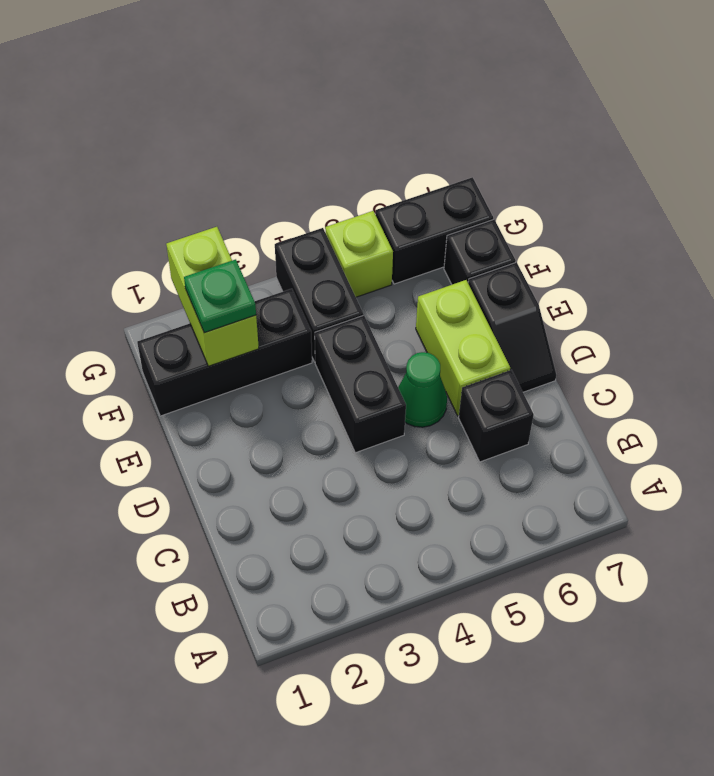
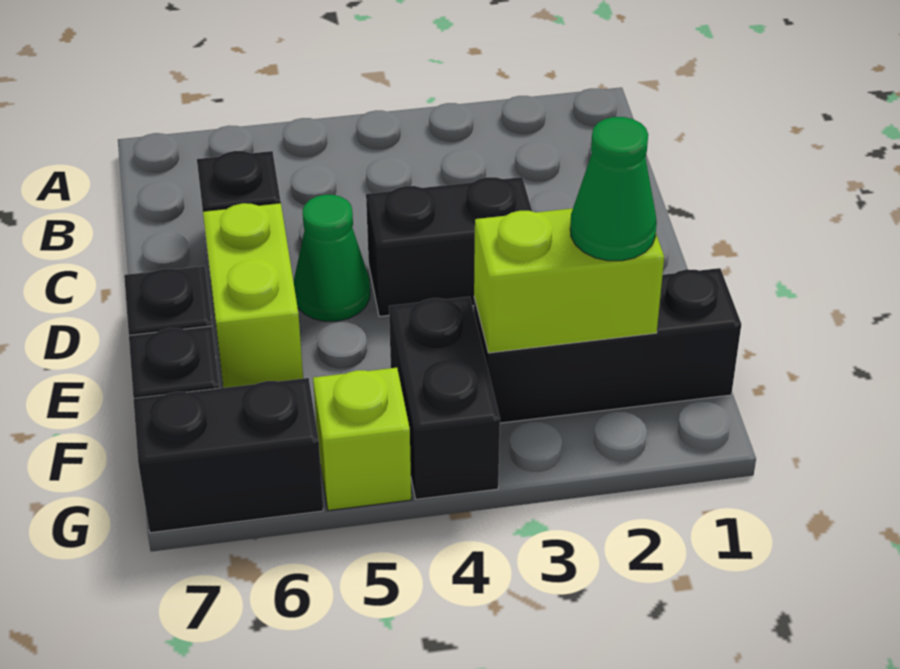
black brick D4:E4 level 1 -> black brick D3:D4 level 1
lime brick F2:G2 level 2 -> lime brick F2:F3 level 2
green plate F2 level 3 -> green cone F2 level 3

